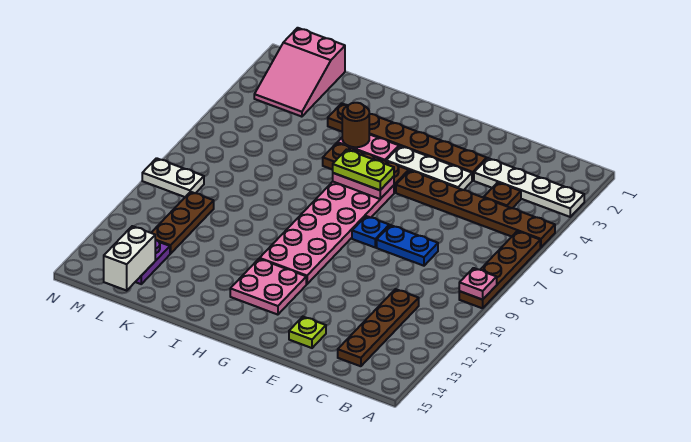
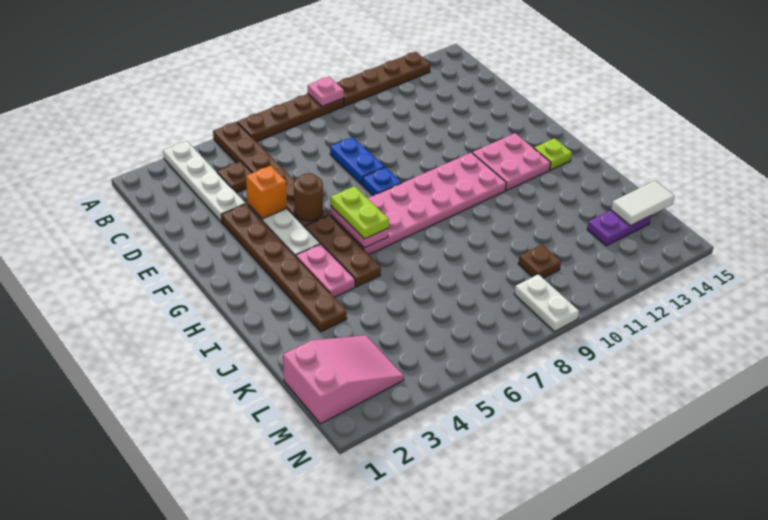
brown plate C11:C14 level 1 -> brown plate A10:A13 level 1
none -> orange brick E4 level 2
lime plate E14 level 1 -> lime plate H14 level 1
brown round brick I4 level 2 -> brown round brick F5 level 2
brown plate L10:L12 level 1 -> brown plate L10 level 1
white brick L14:L15 level 2 -> white tile L14:L15 level 2

